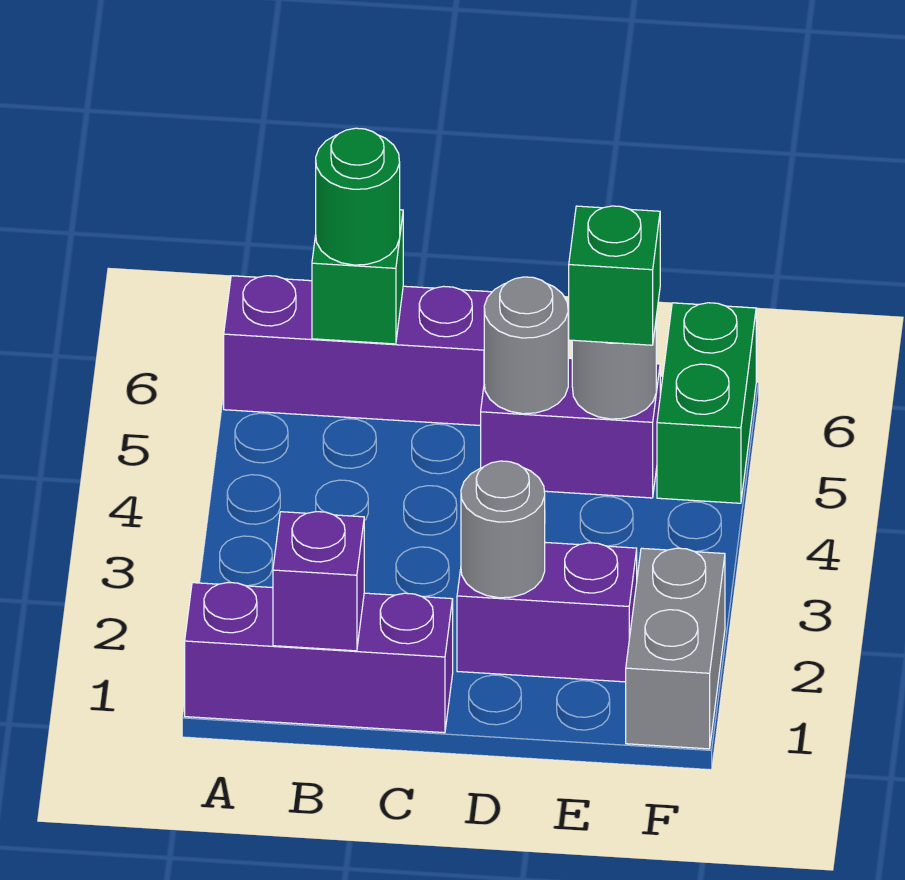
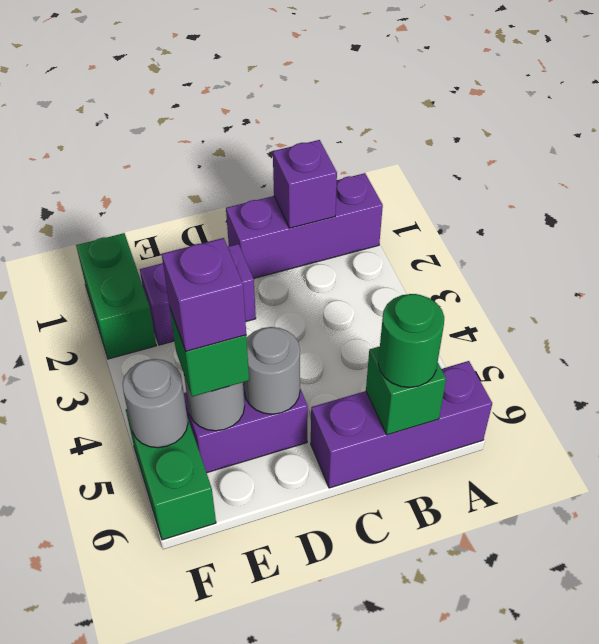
grey round brick D2 level 2 -> grey round brick F5 level 2
none -> purple brick E5 level 4
grey brick F1:F2 level 1 -> green brick F1:F2 level 1

